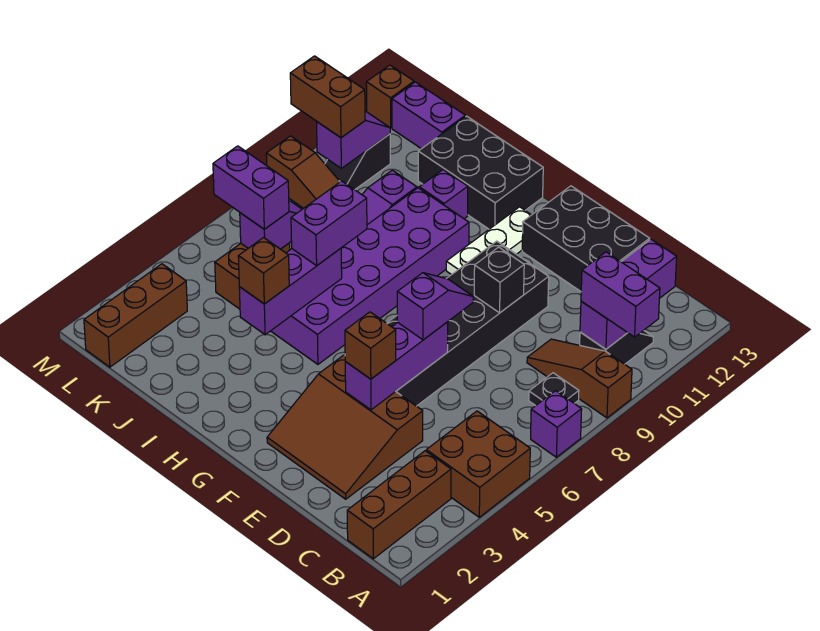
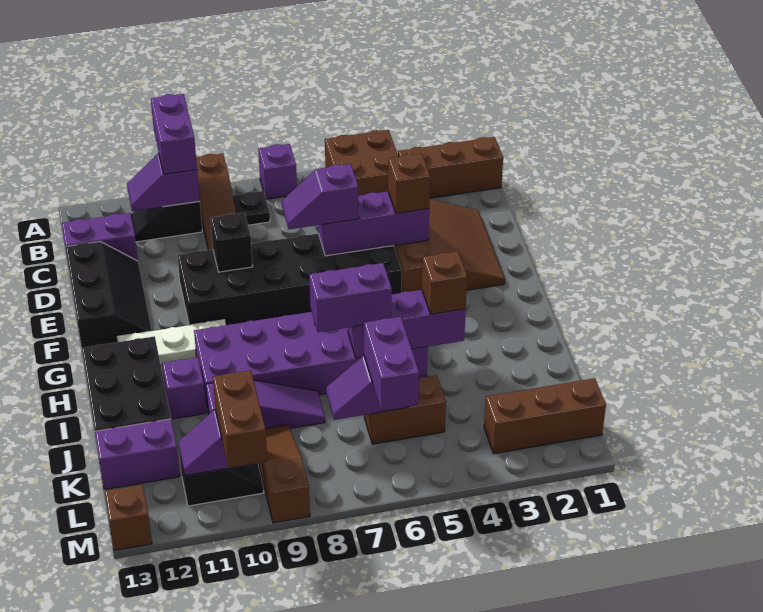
black brick D12:F13 level 1 -> black slope D12:F13 level 1 top 13
purple brick K13:L13 level 1 -> purple brick K12:K13 level 1

